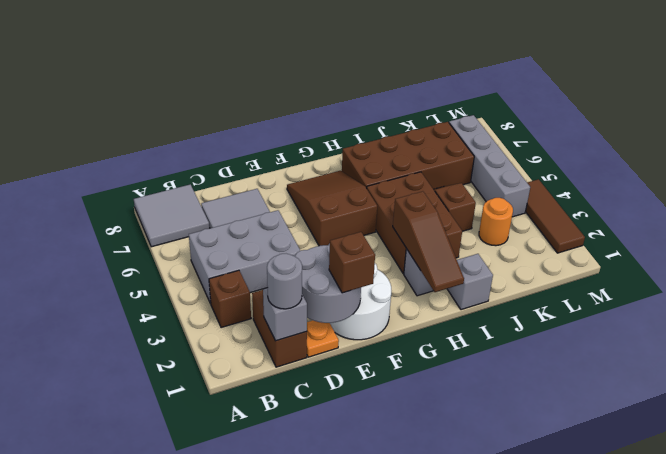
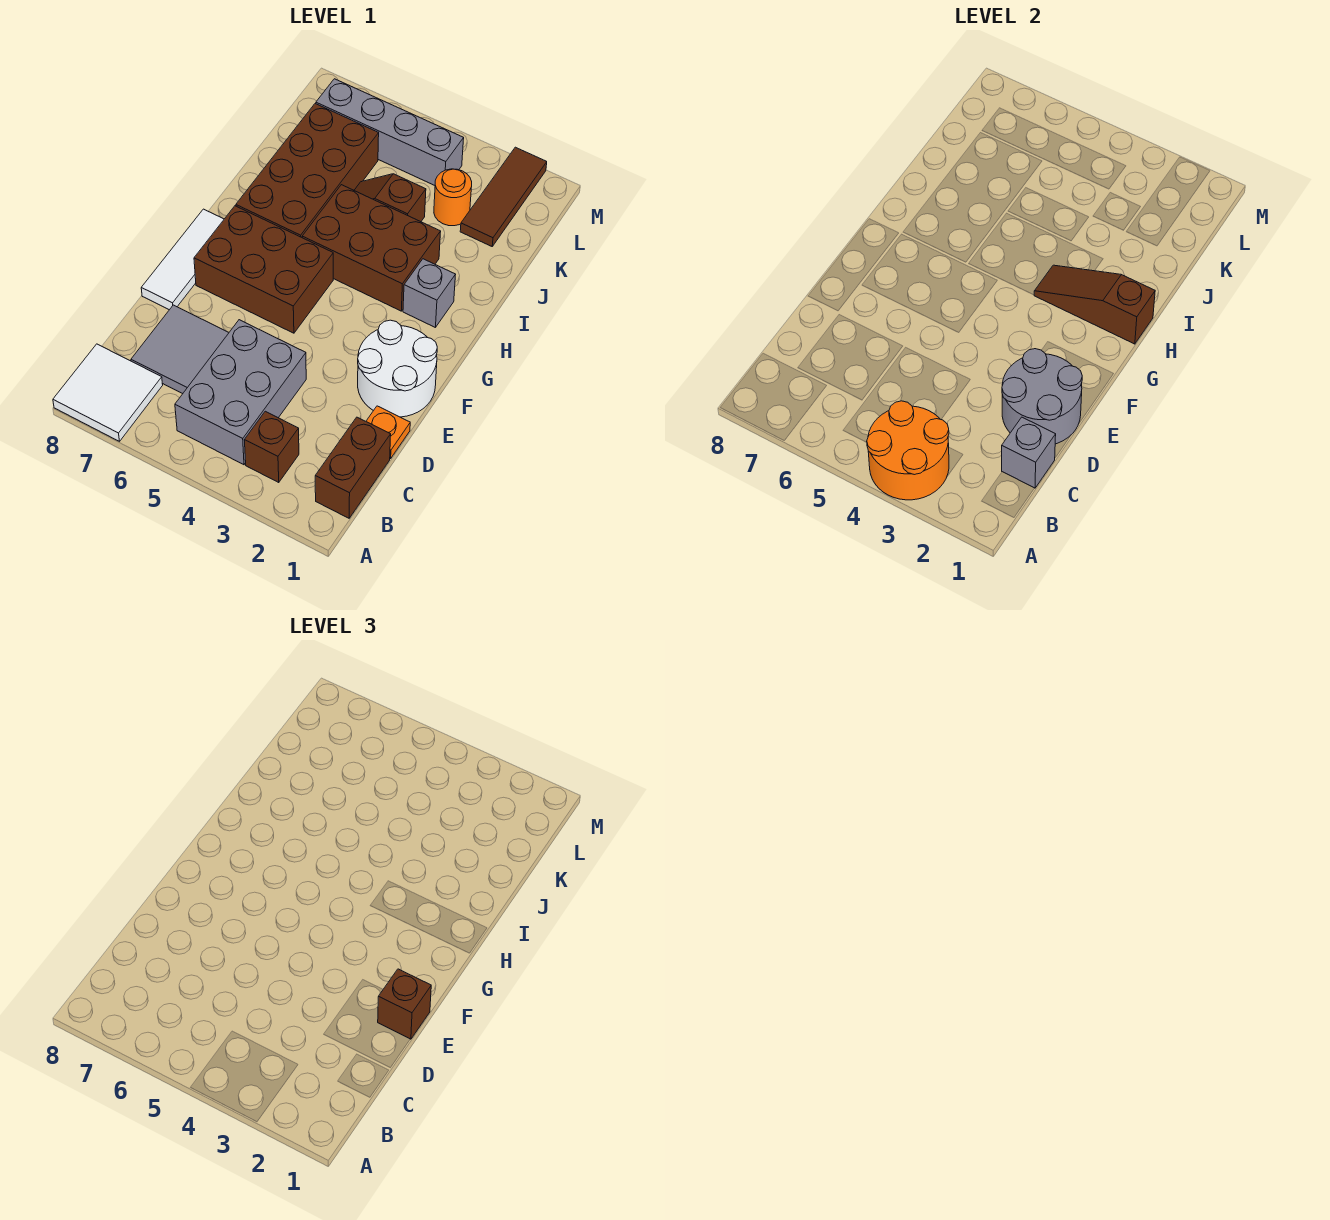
none -> orange round brick A3:B4 level 2
grey tile A7:B8 level 1 -> white tile A7:B8 level 1
brown brick C1:C2 level 1 -> brown brick B1:C1 level 1
grey round brick C1 level 3 -> none
none -> white tile E8:G8 level 1
brown slope F5:G7 level 1 top 5 -> brown brick F5:G7 level 1
brown slope H1:H3 level 2 top 3 -> brown slope H1:H3 level 2 top 1
grey brick I1 level 1 -> none
brown tile M2:M4 level 1 -> brown tile K2:M2 level 1

